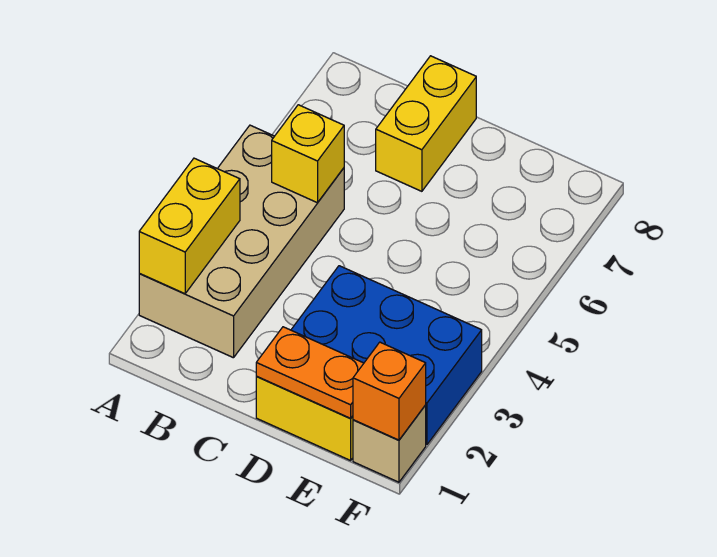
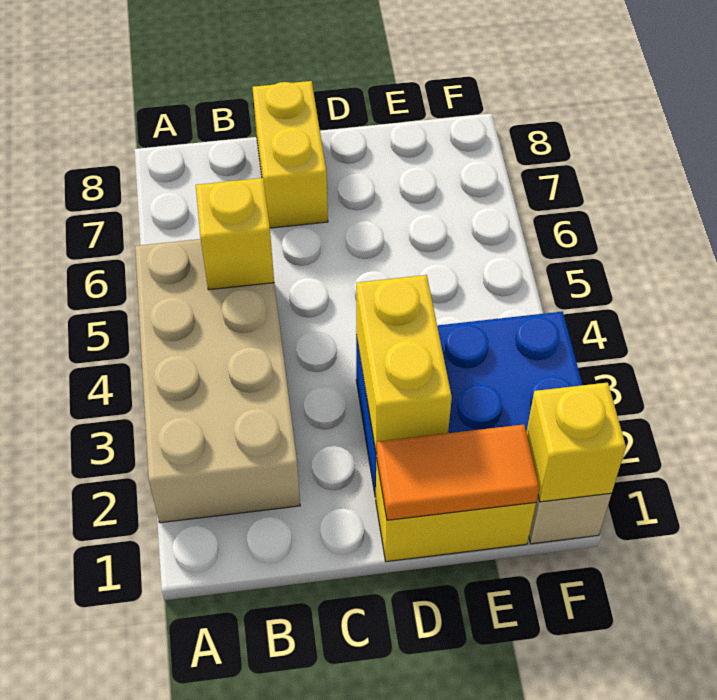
yellow brick A2:A3 level 2 -> yellow brick D2:D3 level 2
orange plate D1:E1 level 2 -> orange tile D1:E1 level 2
orange brick F1 level 2 -> yellow brick F1 level 2

